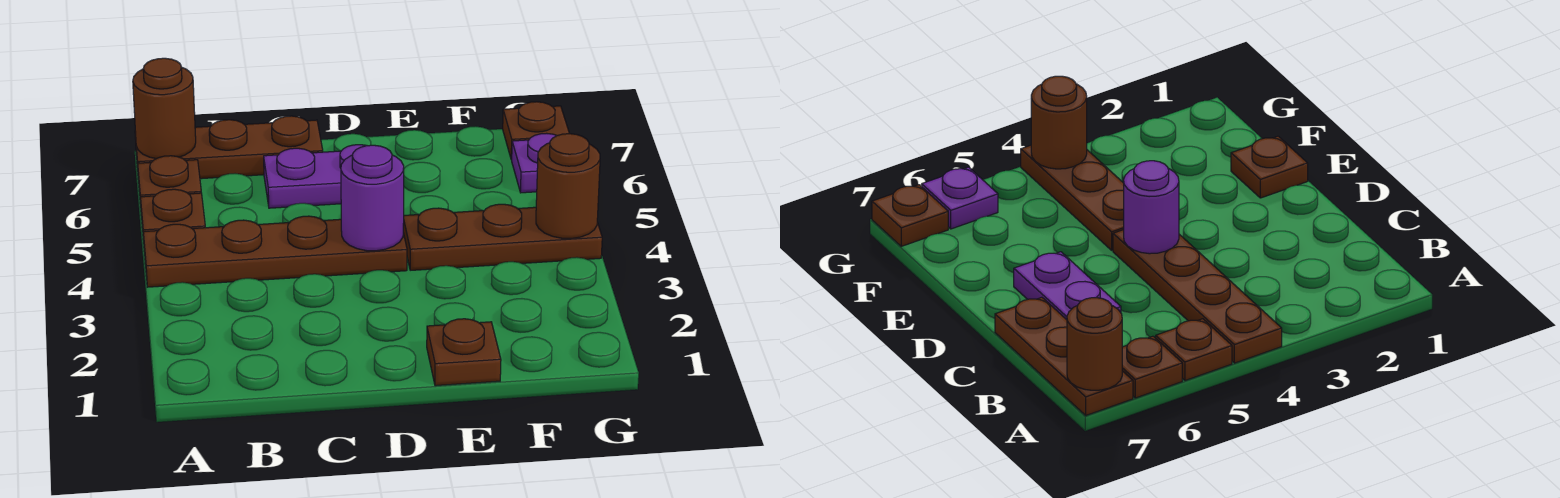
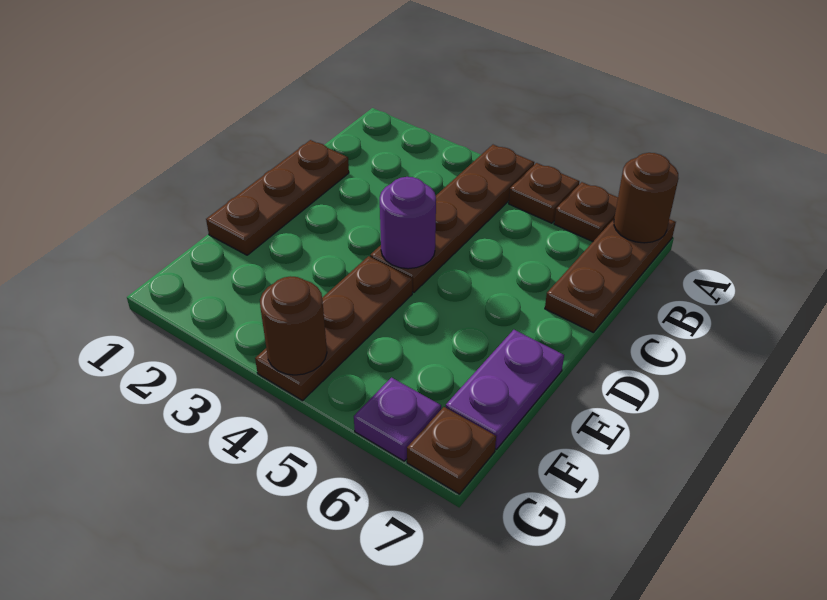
purple plate C6:D6 level 1 -> purple plate E7:F7 level 1
brown plate E1 level 1 -> brown plate C1:E1 level 1

